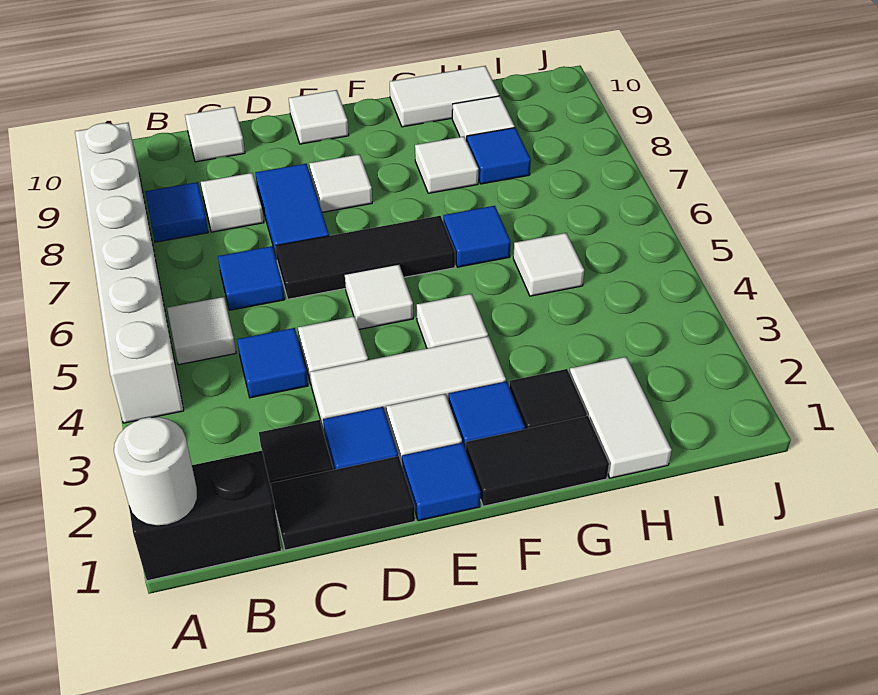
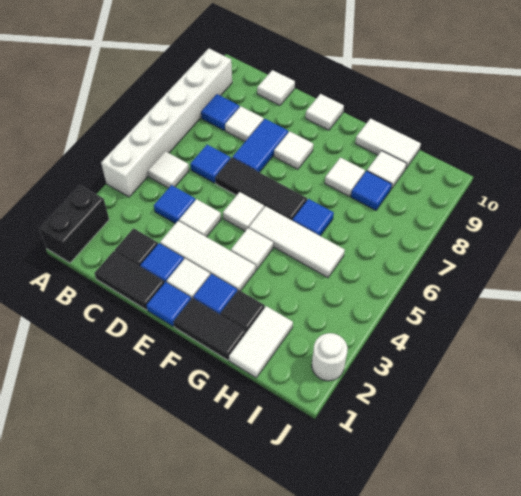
black brick A1:B1 level 1 -> black brick A1:A2 level 1
white round brick A1 level 2 -> white round brick J2 level 1
white tile H5 level 1 -> white tile F5:H5 level 1

